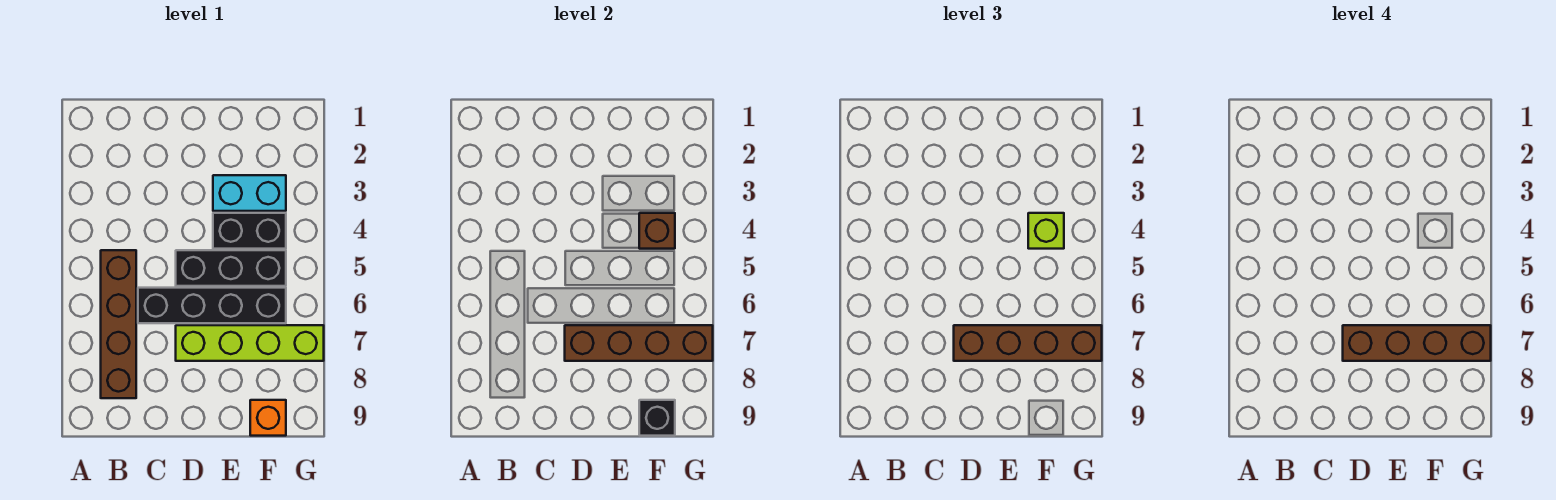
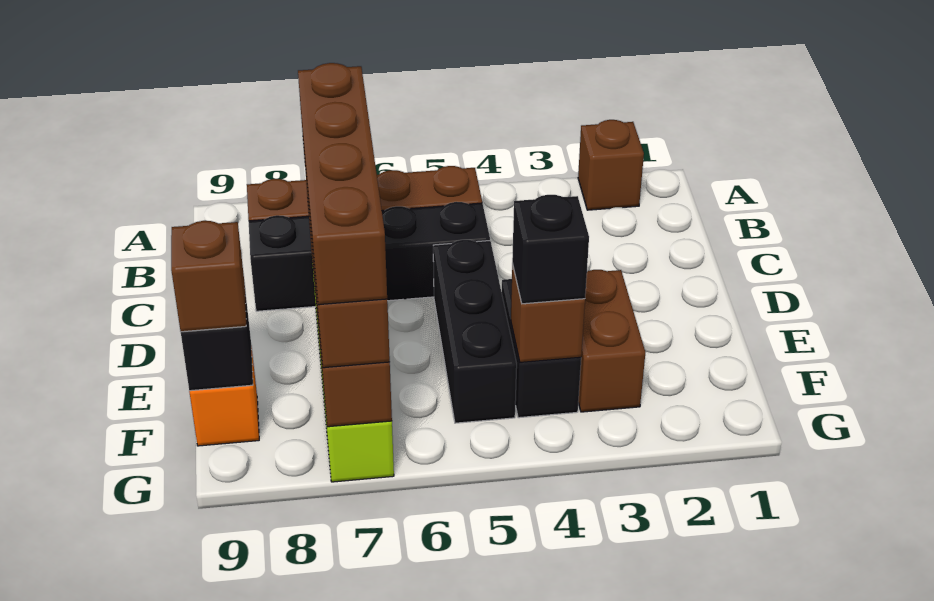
none -> brown brick A2 level 1
black brick C6:F6 level 1 -> black brick C5:C8 level 1
cyan brick E3:F3 level 1 -> brown brick E3:F3 level 1
lime brick F4 level 3 -> black brick F4 level 3
none -> brown brick F9 level 3

